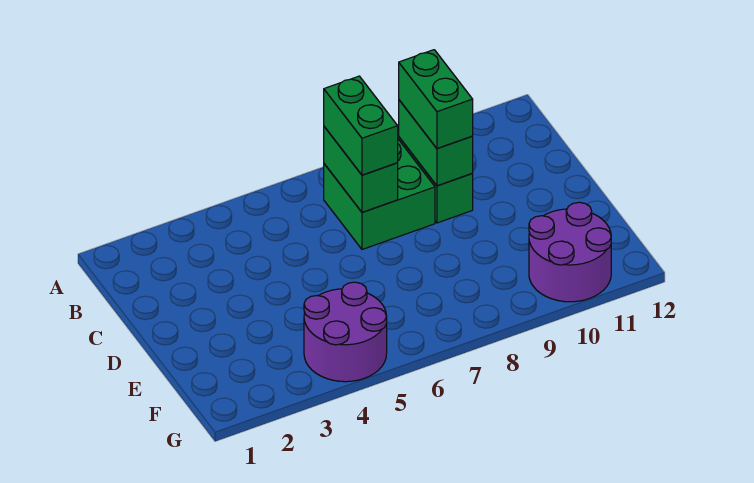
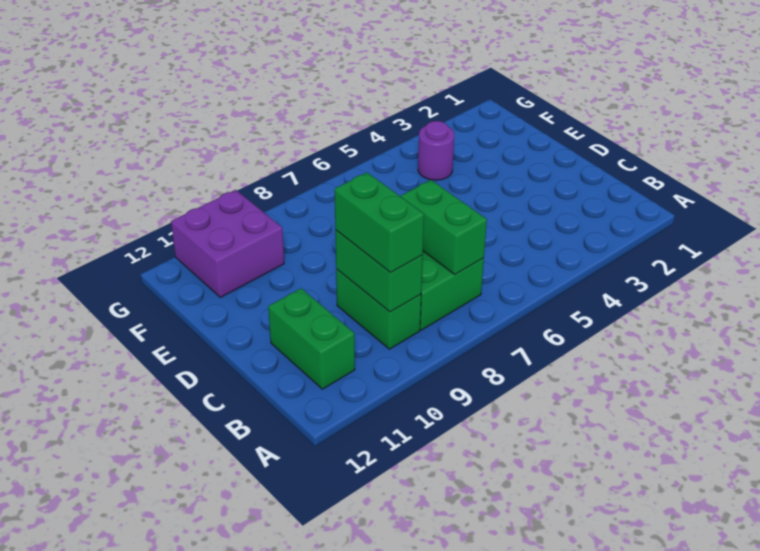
green brick B7:C7 level 3 -> green brick B11:C11 level 1
purple round brick F4:G5 level 1 -> purple round brick F4 level 1
purple round brick F10:G11 level 1 -> purple brick F10:G11 level 1

